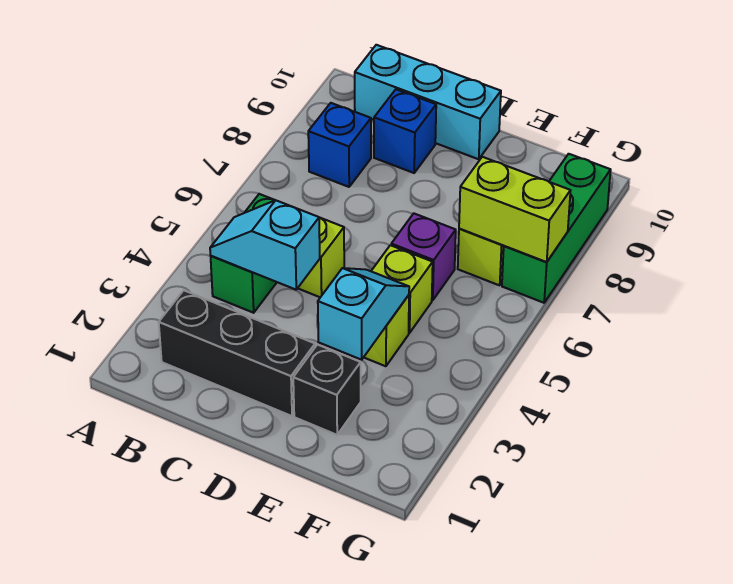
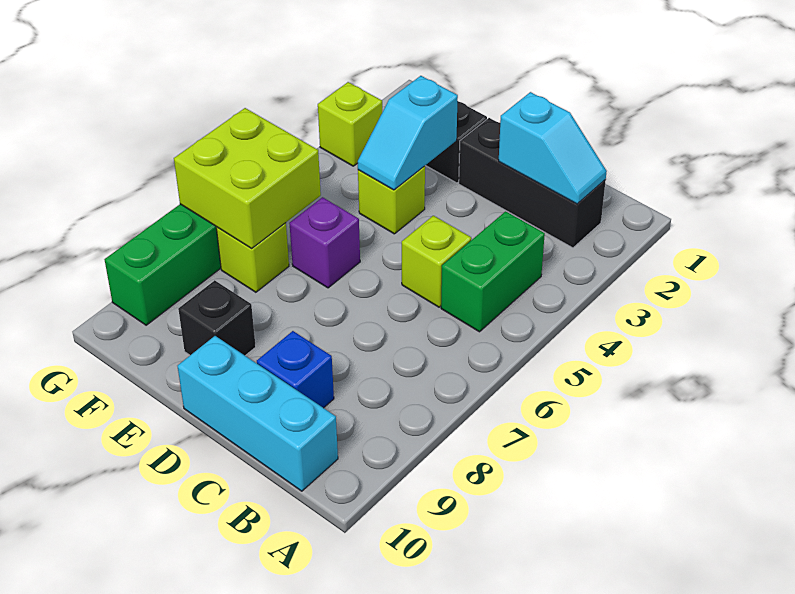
cyan slope B4:C4 level 2 top C -> cyan slope B2:C2 level 2 top C
blue brick B8 level 1 -> none
lime brick E5 level 1 -> lime brick G3 level 1
none -> black brick E9 level 1
lime brick F7:G7 level 2 -> lime brick F6:G7 level 2

